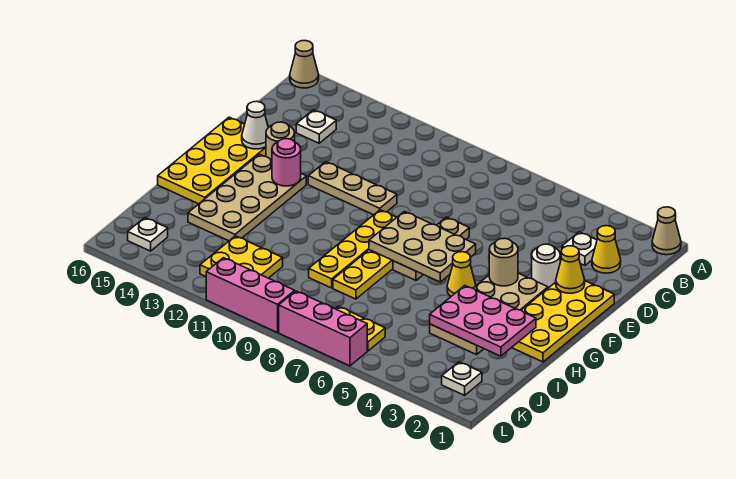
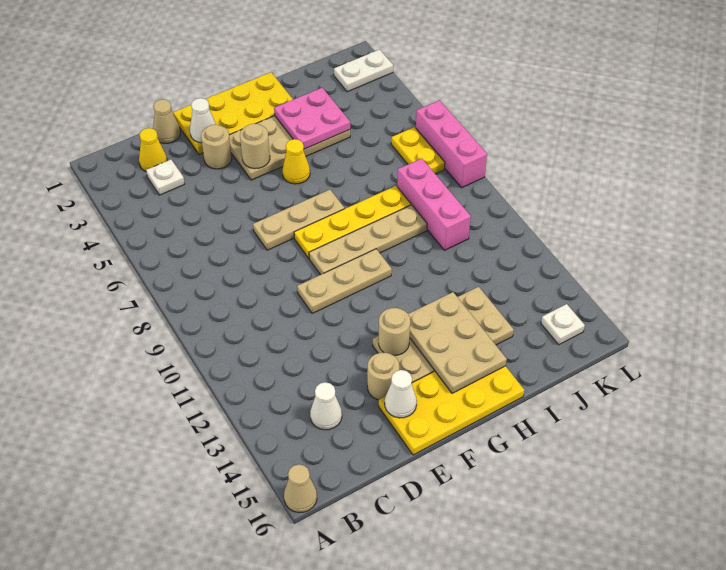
tan cone A1 level 1 -> tan cone D1 level 1
white plate C14 level 1 -> white cone C14 level 1
yellow cone E2 level 2 -> white cone E2 level 2
white round brick E3 level 1 -> tan round brick E3 level 1
tan plate E10:E12 level 1 -> tan plate E10:G10 level 1
tan plate F6:G8 level 2 -> tan plate G13:H15 level 2
yellow plate F9:I9 level 1 -> tan plate F9:I9 level 1
pink round brick F13 level 2 -> tan round brick F13 level 2
pink plate H2:I4 level 2 -> pink plate H3:I4 level 2
yellow plate J11:K12 level 1 -> none
white plate K2 level 1 -> white plate K2:L2 level 1
pink brick L9:L11 level 1 -> pink brick J8:J10 level 1

